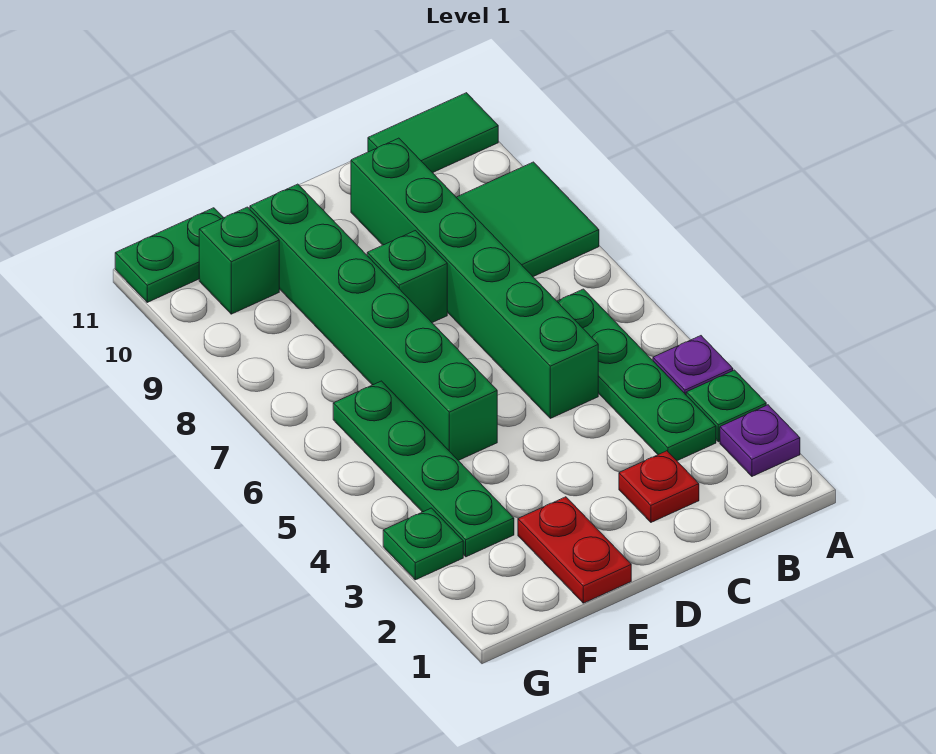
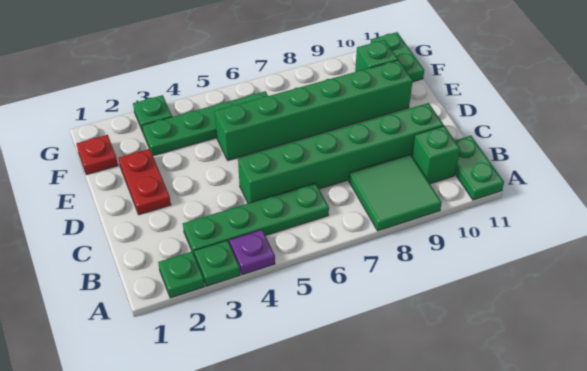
purple plate A2 level 1 -> green plate A2 level 1
green tile A11:B11 level 1 -> green plate A11:B11 level 1
red plate C2 level 1 -> red plate F1 level 1
green brick D8 level 1 -> green brick B10 level 1
red plate E1:E2 level 1 -> red plate D2:E2 level 1

